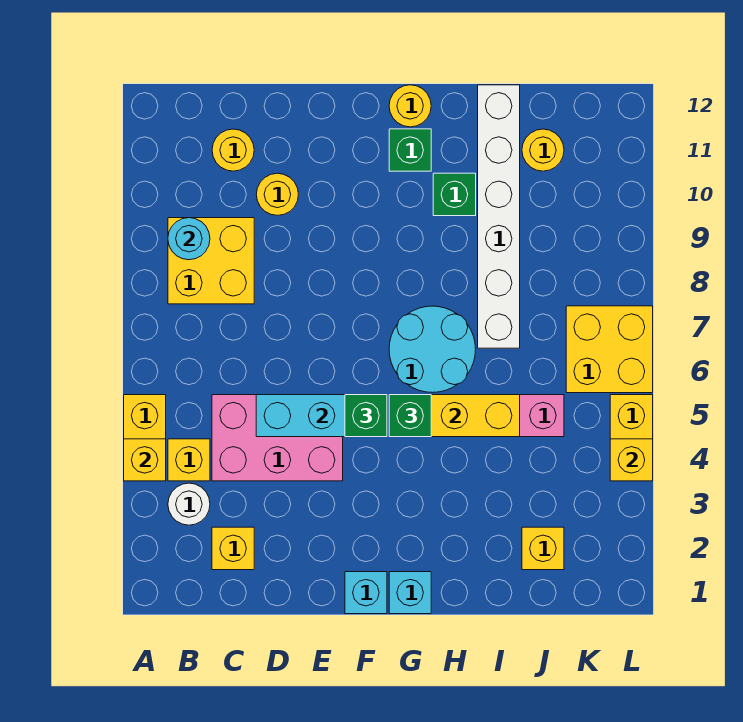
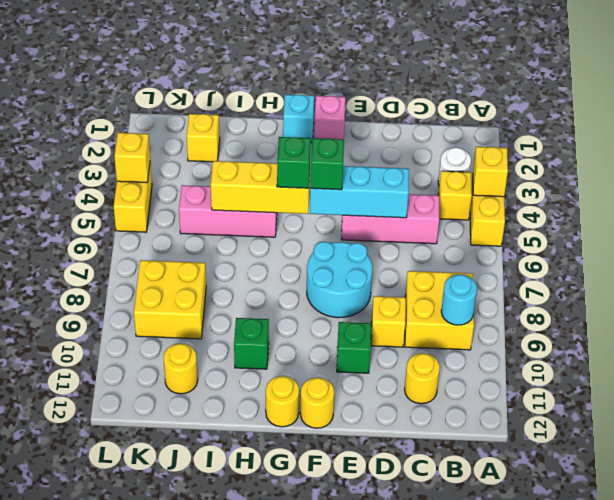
yellow brick C2 level 1 -> yellow brick D9 level 1
pink brick C4:E5 level 1 -> pink brick C5:E5 level 1
yellow round brick D10 level 1 -> yellow round brick F12 level 1
cyan brick F1 level 1 -> pink brick F1 level 1
cyan round brick G6:H7 level 1 -> cyan round brick E7:F8 level 1
green brick G11 level 1 -> green brick E10 level 1
white brick I7:I12 level 1 -> none
yellow brick K6:L7 level 1 -> yellow brick J8:K9 level 1

